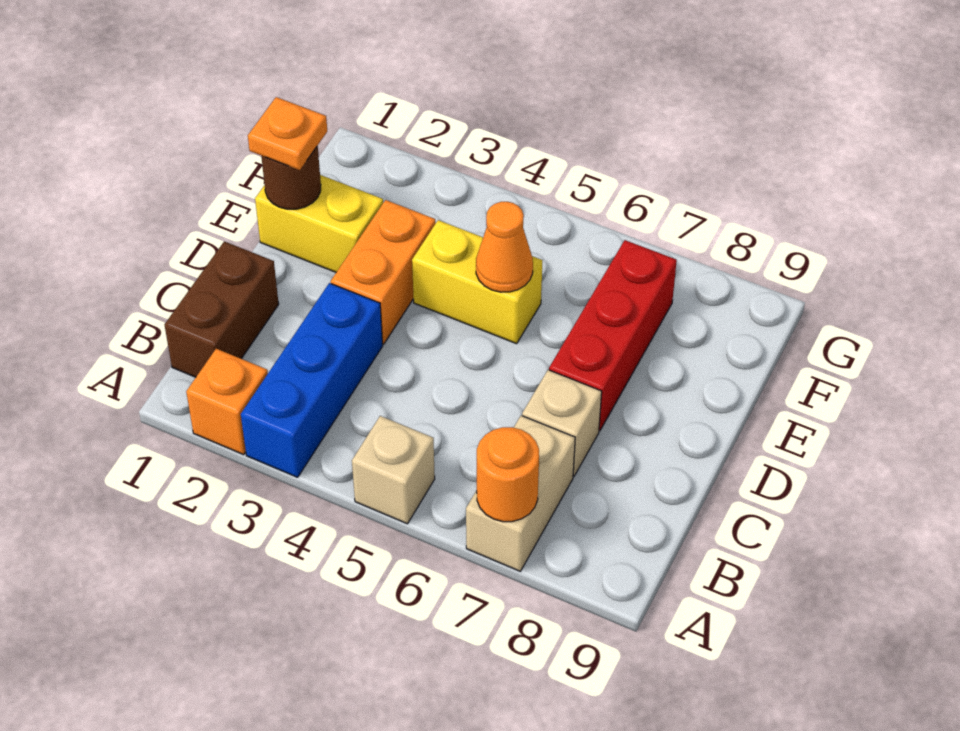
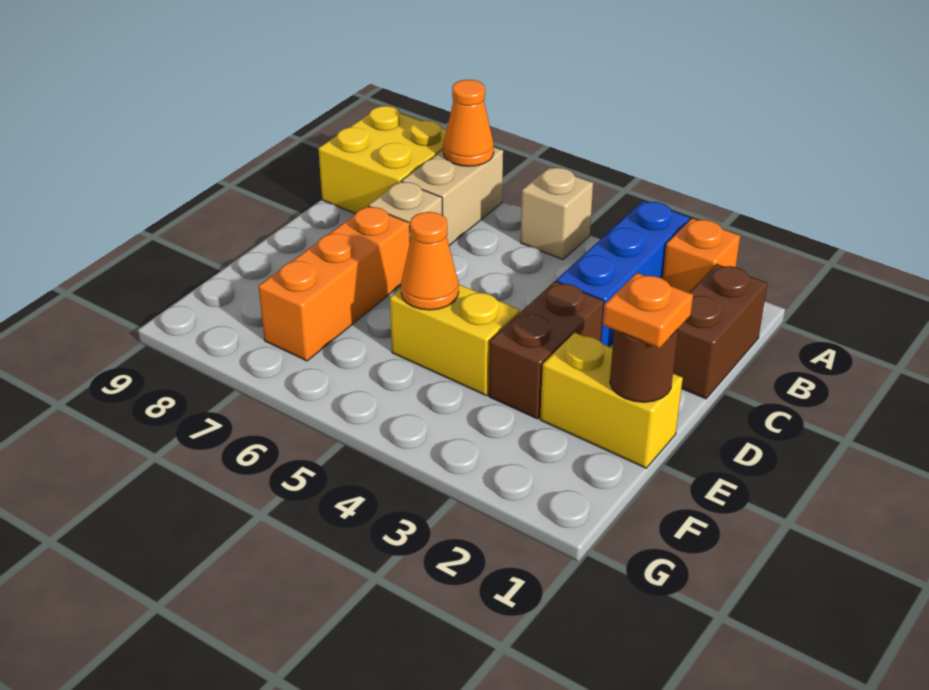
orange round brick A7 level 2 -> orange cone A7 level 2
none -> yellow brick A8:B9 level 1
orange brick D3:E3 level 1 -> brown brick D3:E3 level 1
red brick D7:F7 level 1 -> orange brick D7:F7 level 1

